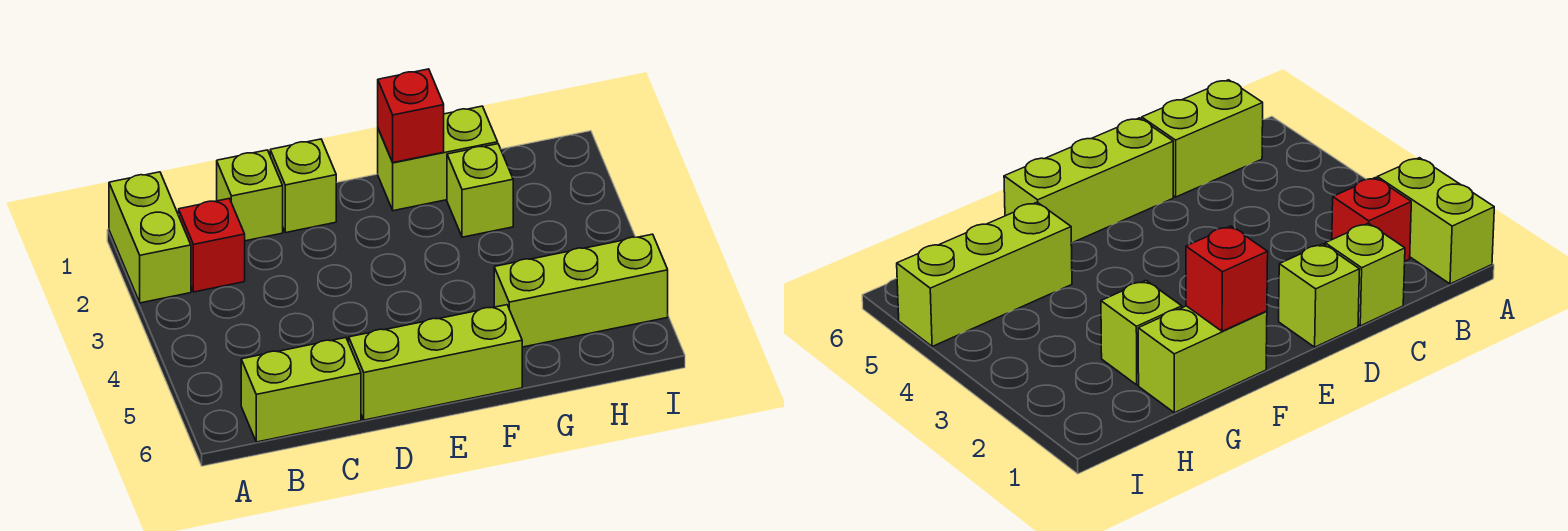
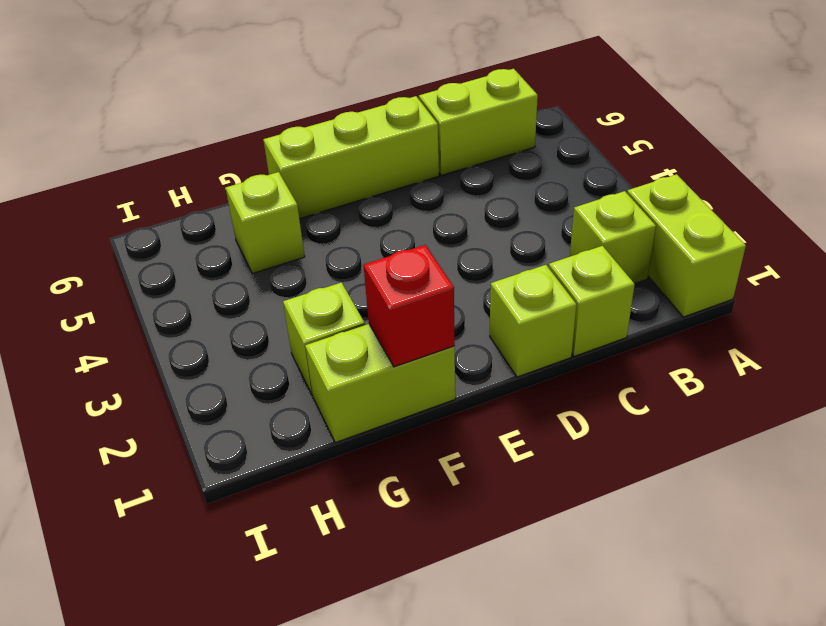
red brick B2 level 1 -> lime brick B2 level 1
lime brick G5:I5 level 1 -> lime brick G5 level 1

